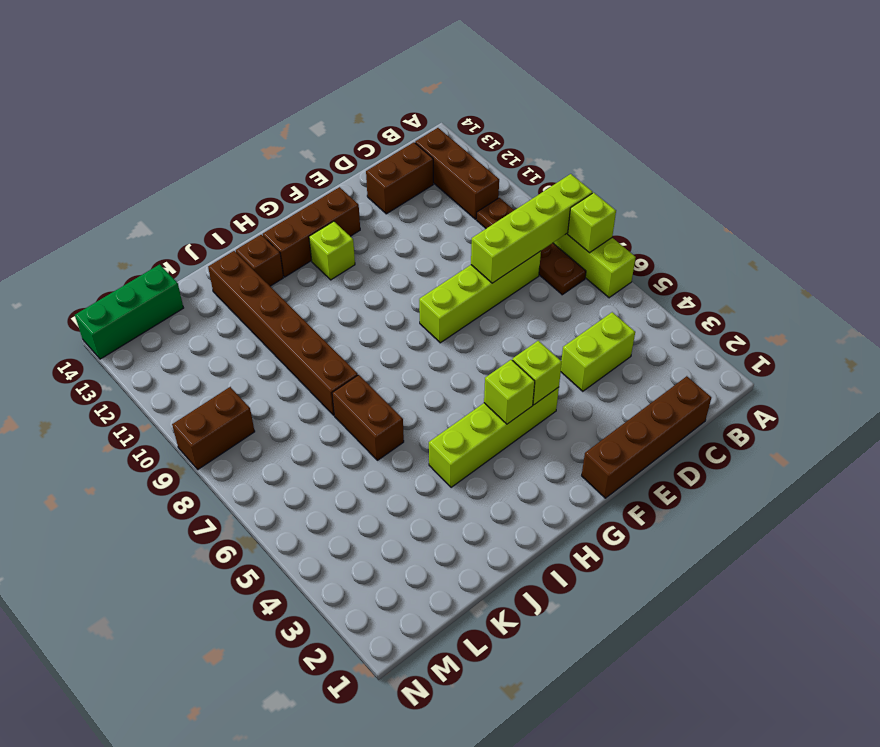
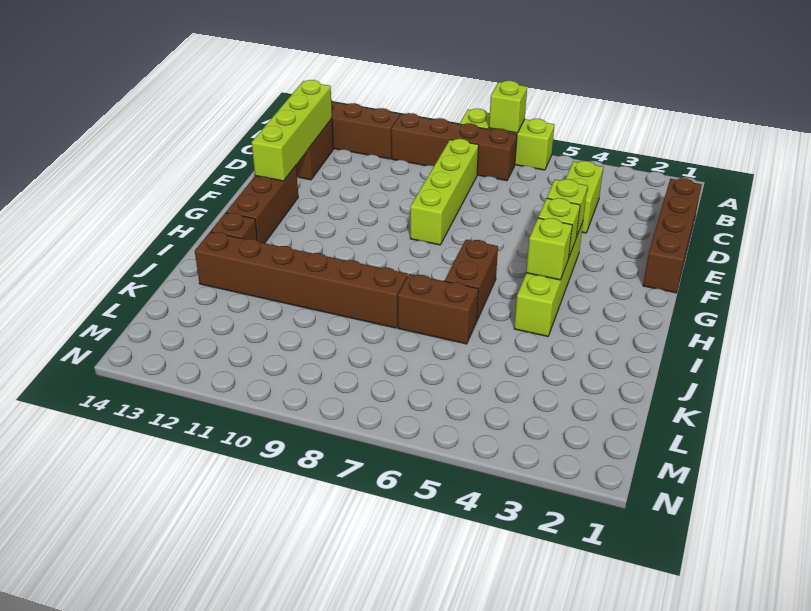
lime brick A8:D8 level 2 -> lime brick C13:F13 level 2
brown plate B7:B10 level 1 -> brown brick B7:B10 level 1
lime brick G12 level 1 -> lime brick H4 level 2
green brick L14:N14 level 1 -> none
brown brick M9:N9 level 1 -> brown brick H6:I6 level 1

